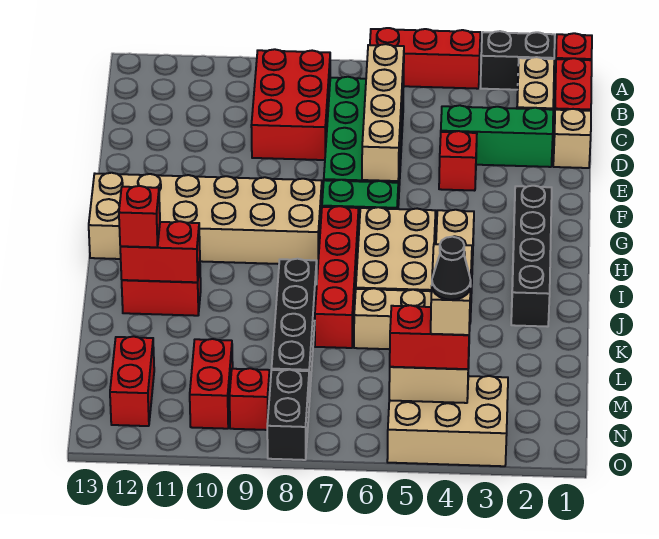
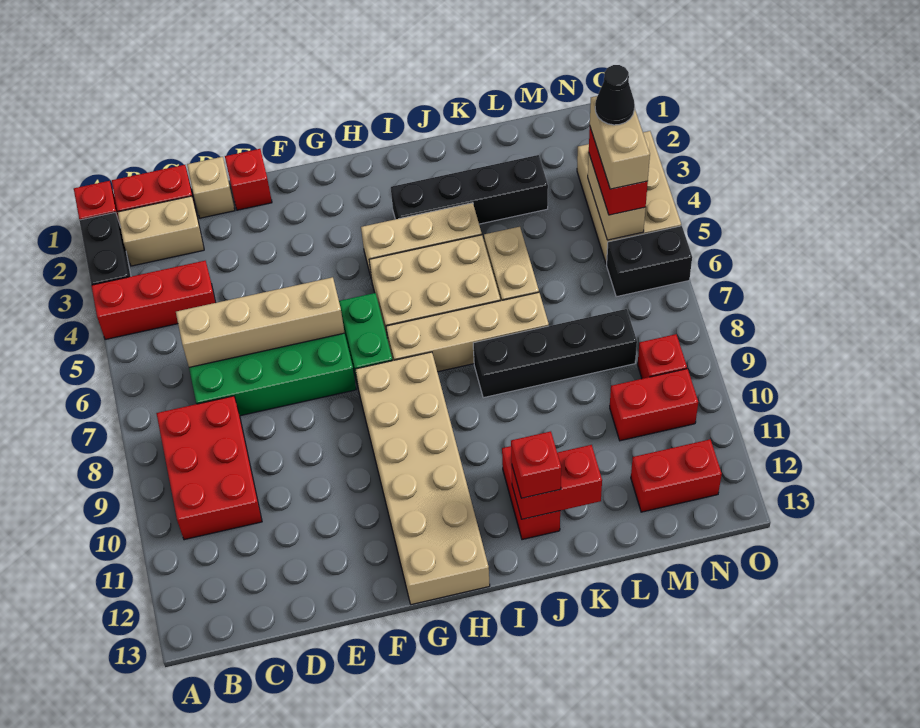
red brick A4:A6 level 1 -> red brick A4:C4 level 1
red brick B8:D9 level 1 -> red brick B8:C10 level 1
green brick D2:D4 level 1 -> none
red brick E4 level 1 -> red brick E1 level 1
black brick G2:J2 level 1 -> black brick I3:L3 level 1
red brick H7:K7 level 1 -> tan brick H7:K7 level 1
red brick J11:J12 level 2 -> red brick J12:K12 level 2
tan brick M4:N4 level 4 -> tan brick N4:N5 level 4
black brick N8:O8 level 1 -> black brick N6:O6 level 1

